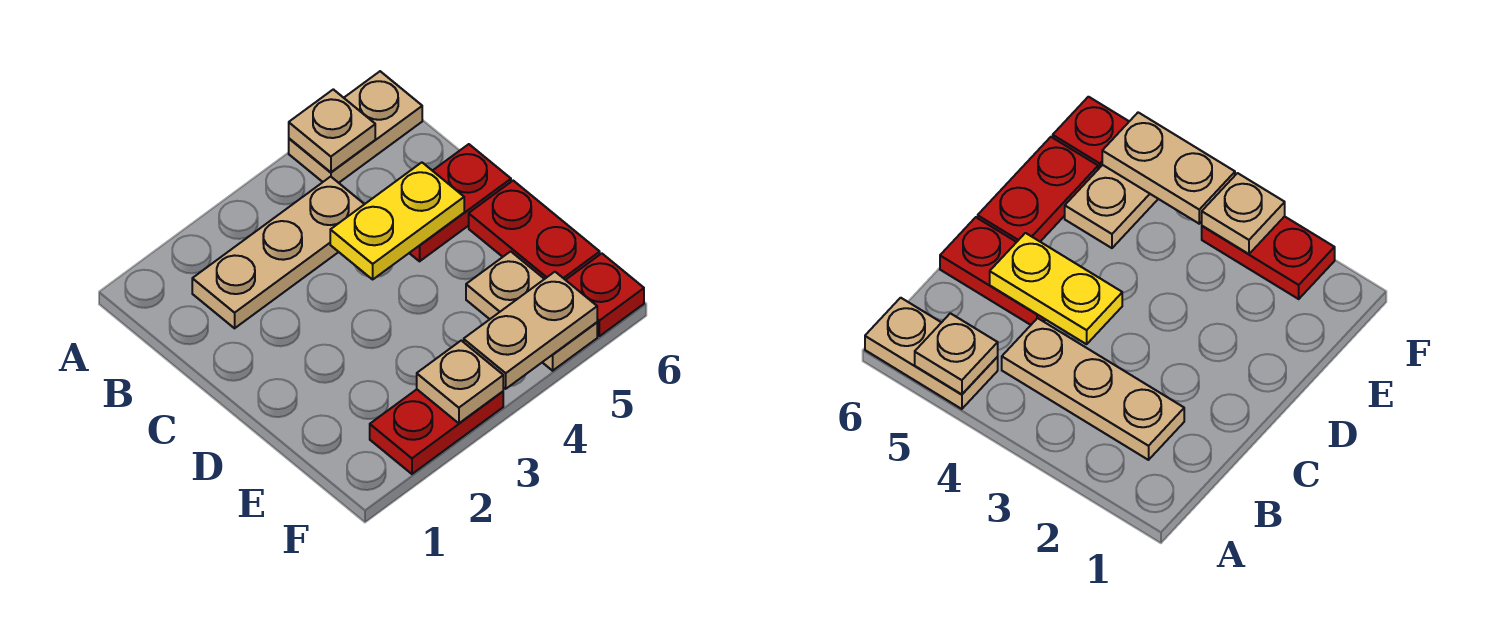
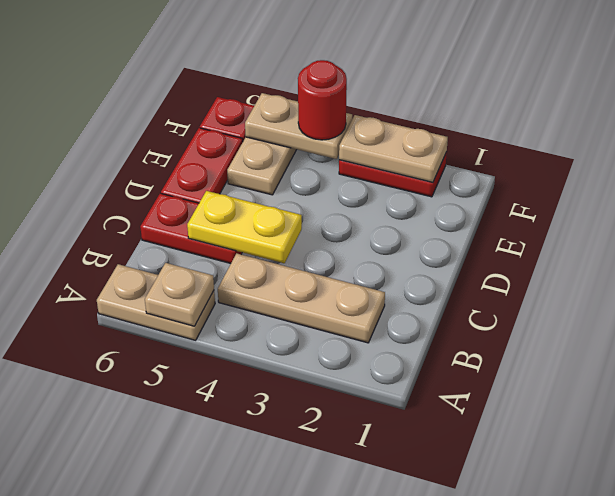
tan plate F3 level 2 -> tan plate F2:F3 level 2
none -> red round brick F4 level 3

